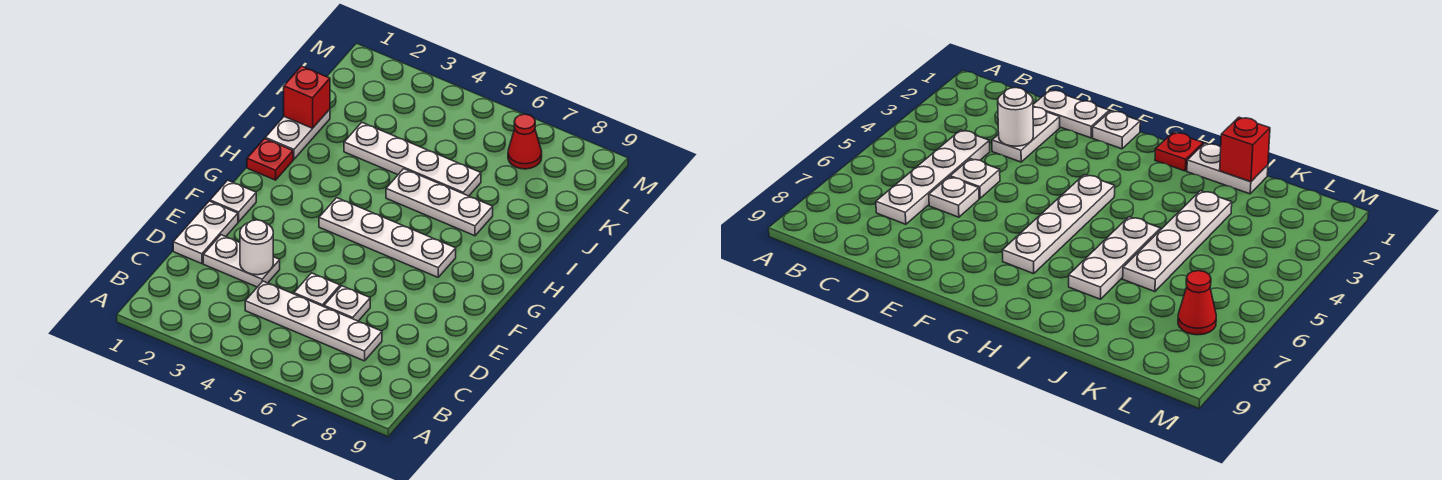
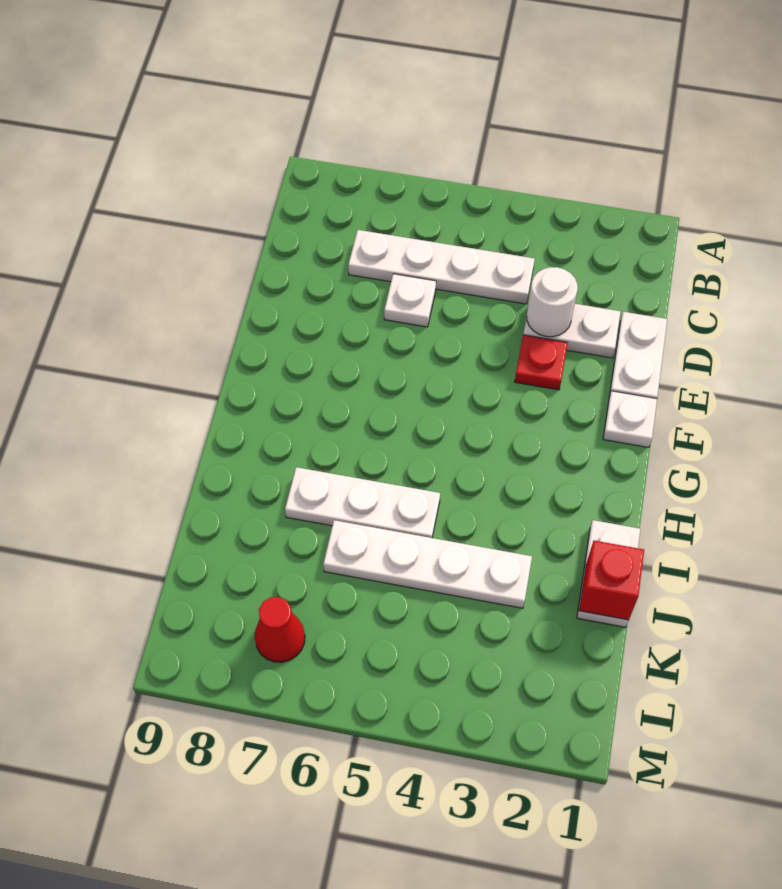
white plate D5 level 1 -> none
white plate G4:G7 level 1 -> none
red plate H1 level 1 -> red plate E3 level 1

